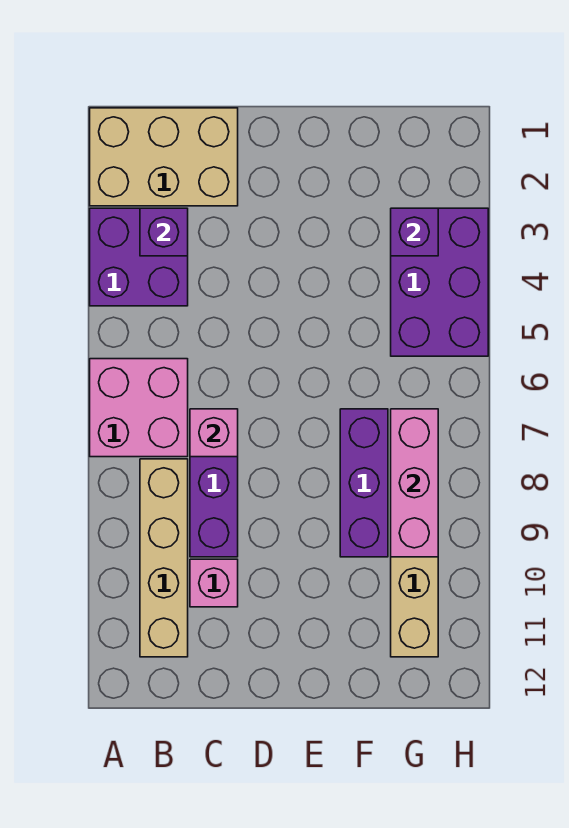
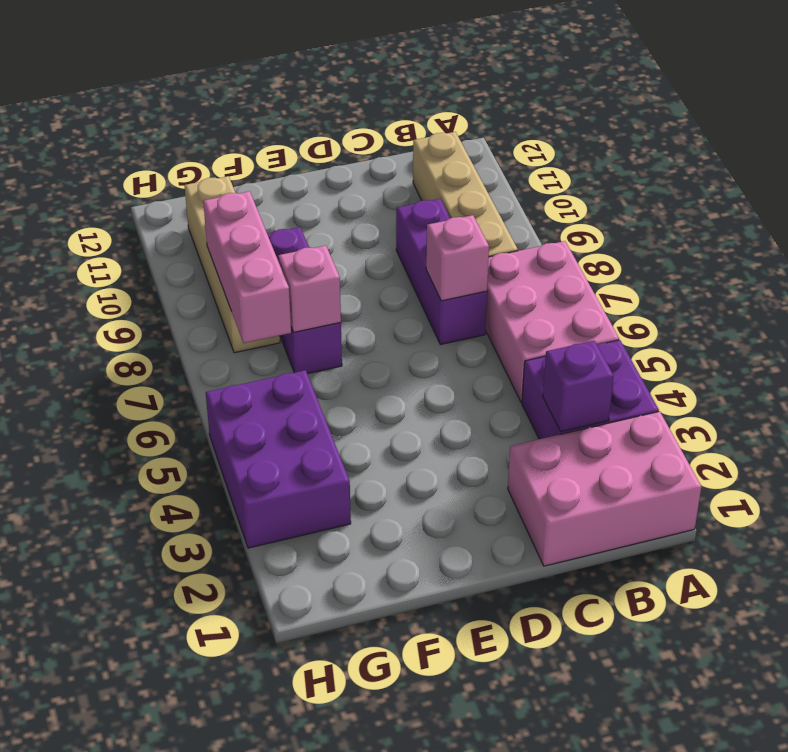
tan brick A1:C2 level 1 -> pink brick A1:C2 level 1
pink brick A6:B7 level 1 -> pink brick A5:B7 level 1
pink brick C10 level 1 -> pink brick F7 level 2
purple brick G3 level 2 -> none

